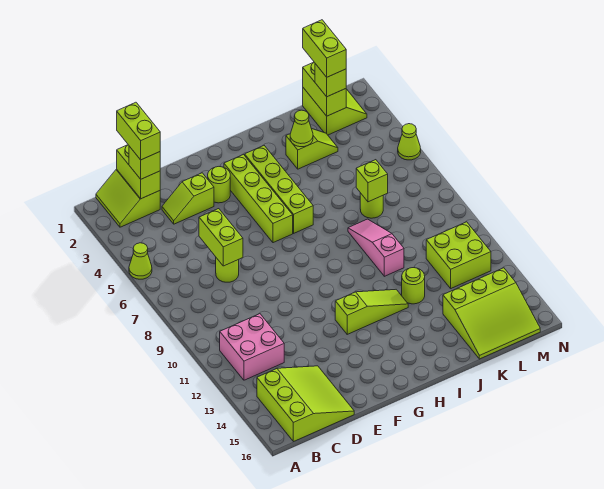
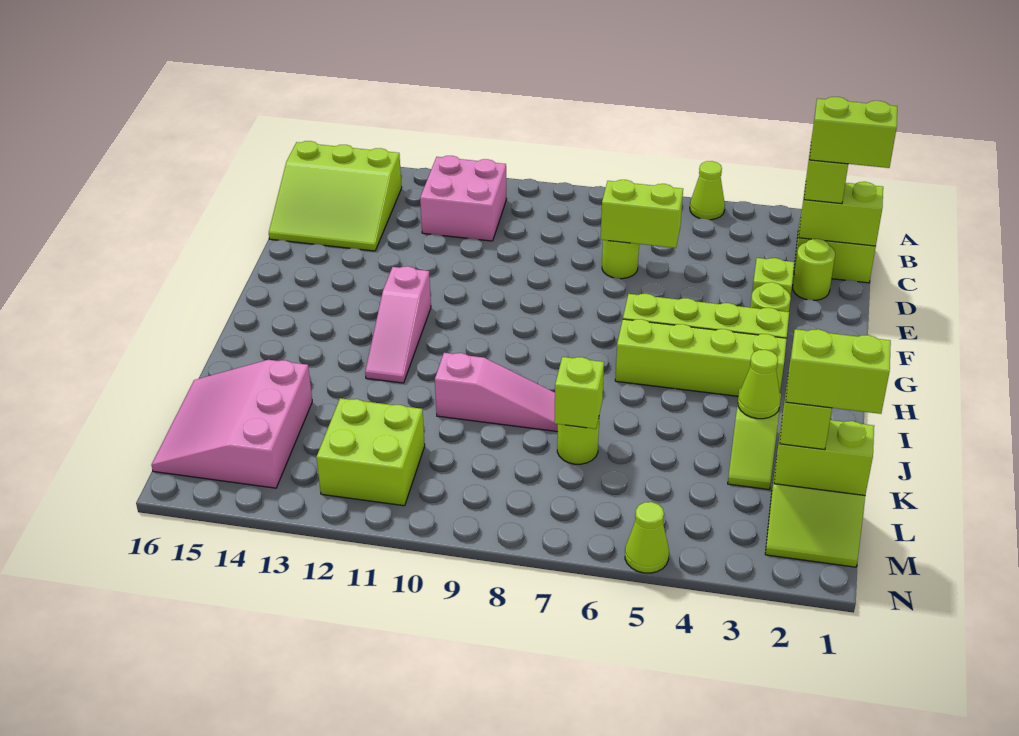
lime slope G12:I12 level 1 top G -> pink slope G12:I12 level 1 top G
lime round brick J12 level 1 -> lime round brick D2 level 1
lime slope K14:M16 level 1 top 14 -> pink slope K14:M16 level 1 top 14

